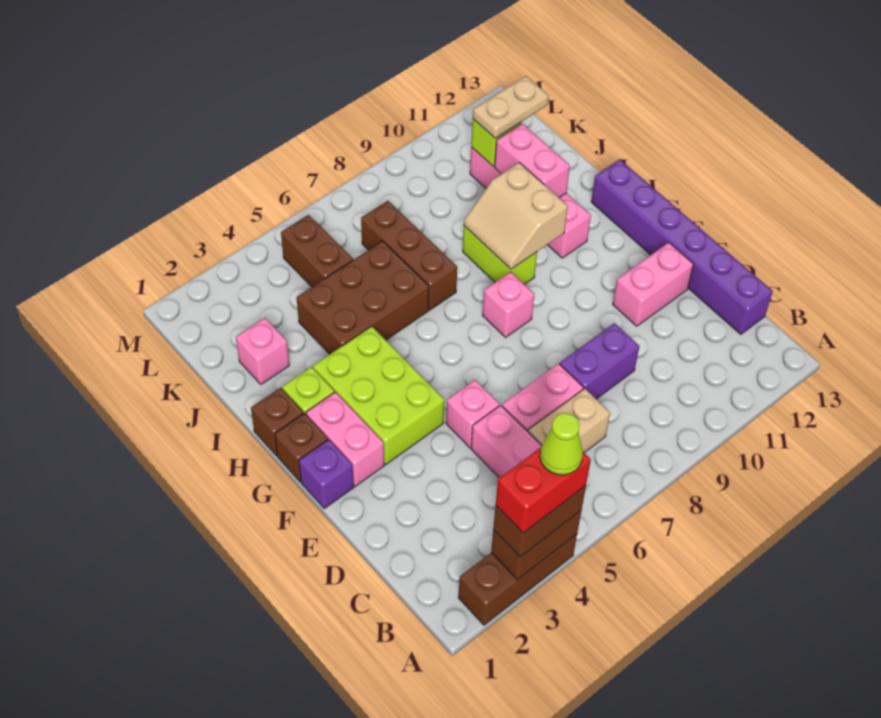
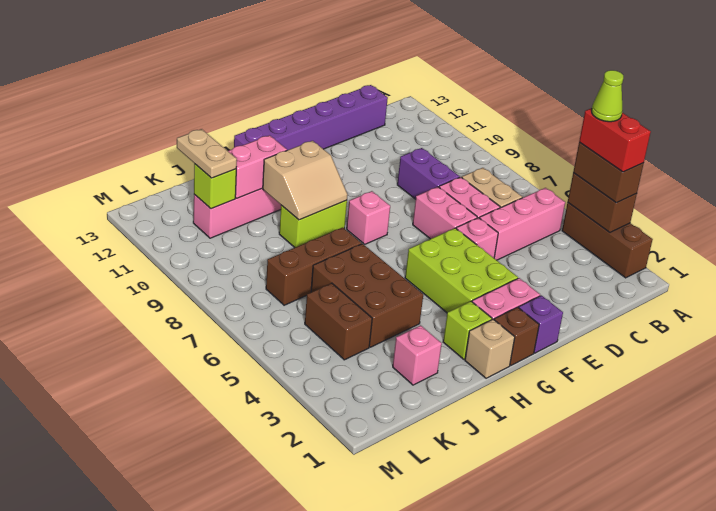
pink brick E11:E12 level 1 -> pink brick E6:E7 level 1
lime brick F3:H4 level 1 -> lime brick F3:G5 level 1
brown brick H1 level 1 -> tan brick H1 level 1
brown brick K5:L5 level 1 -> brown brick K4:K5 level 1

